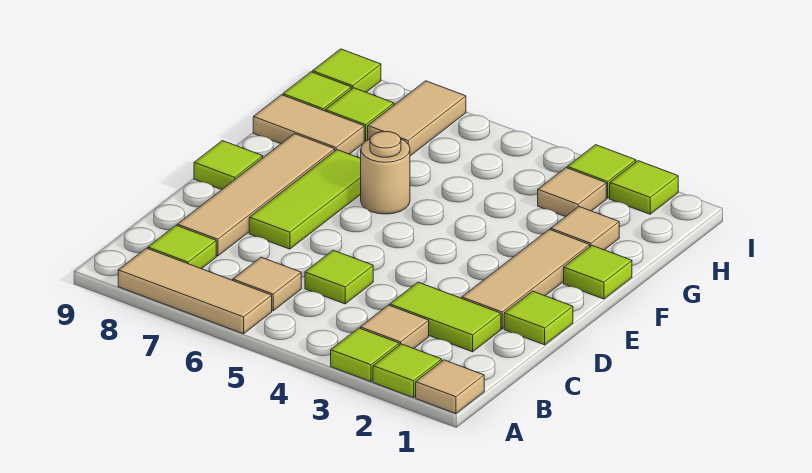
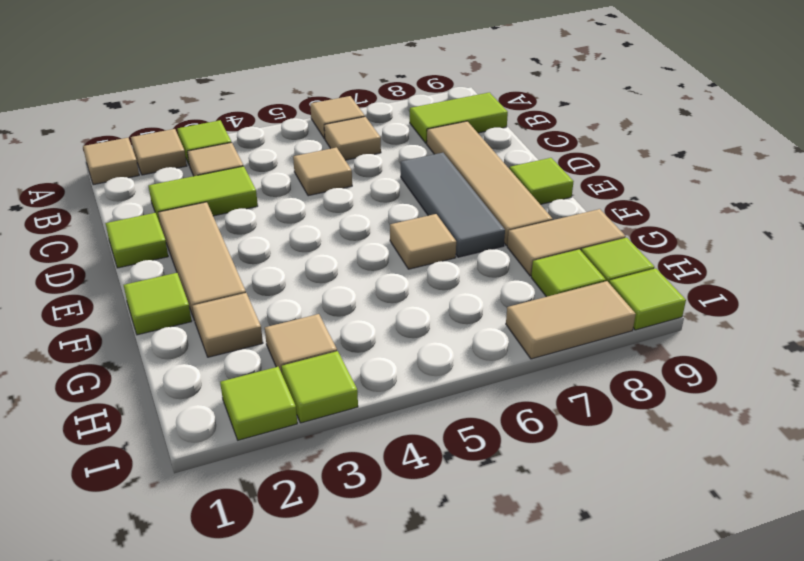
lime tile A2 level 1 -> tan tile A2 level 1
tan tile A6:A8 level 1 -> tan tile A6 level 1
lime tile B8 level 1 -> lime tile B8:B9 level 1
lime tile C5 level 1 -> tan tile C5 level 1
lime tile D7:F7 level 1 -> grey tile D7:F7 level 1
tan round brick F6 level 1 -> tan tile F6 level 1
tan tile H7:I7 level 1 -> tan tile I7:I8 level 1

